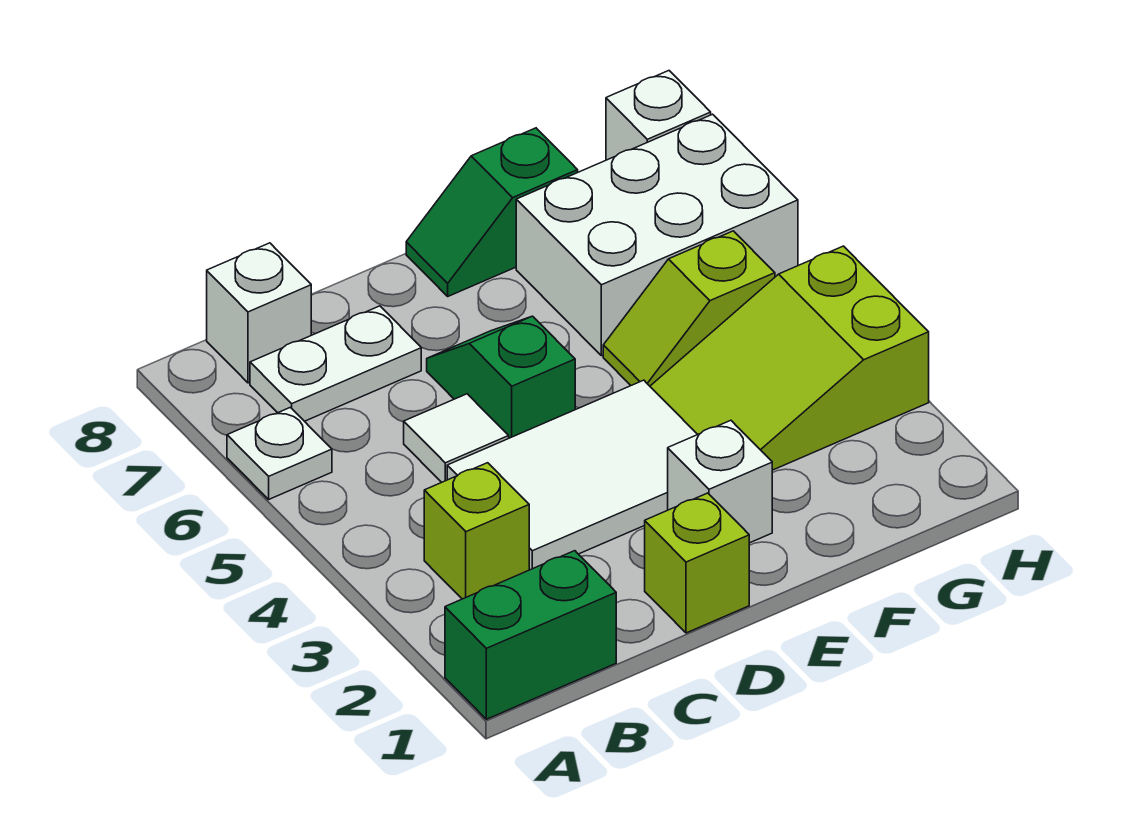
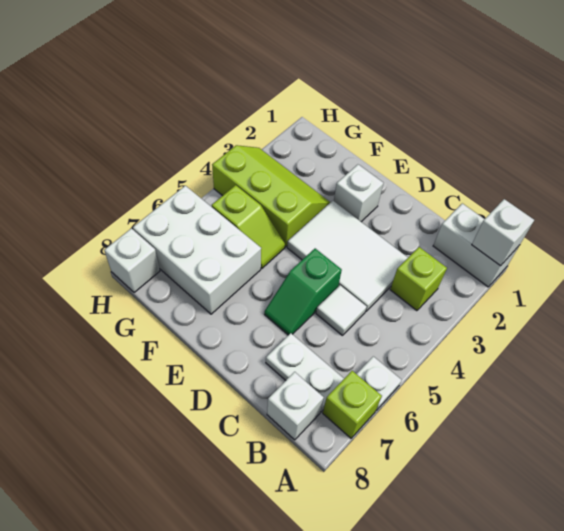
green brick A1:B1 level 1 -> white brick A1:B1 level 1
none -> white brick A1 level 2
lime brick D1 level 1 -> lime brick A7 level 1
green slope E8:F8 level 1 top F -> none
lime slope F3:H4 level 1 top H -> lime slope F3:H4 level 1 top 4

